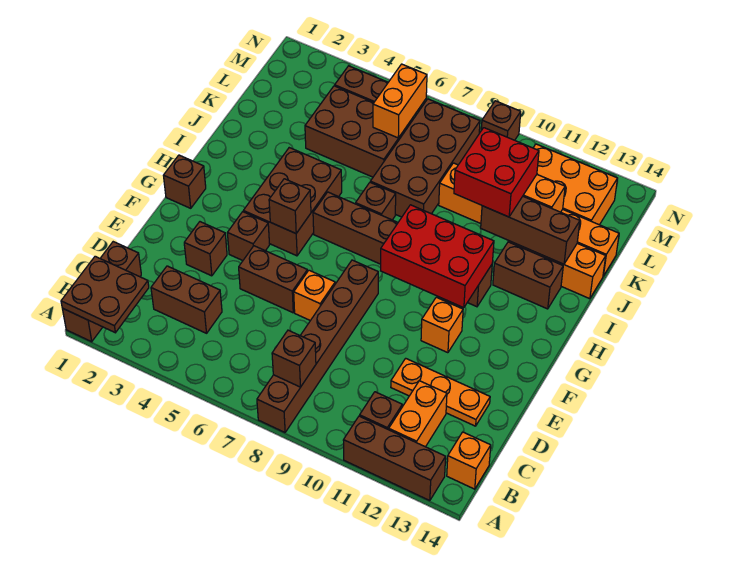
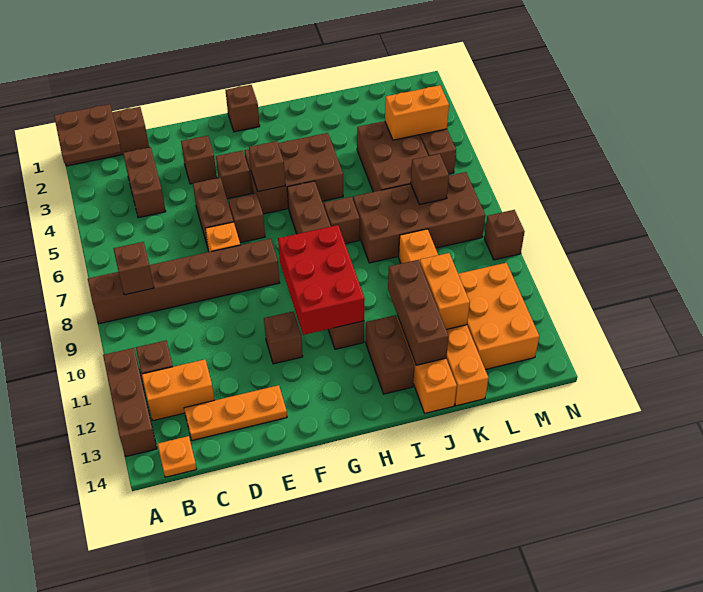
orange brick B14 level 1 -> orange plate B14 level 1
orange plate D11:D13 level 1 -> orange plate C13:E13 level 1
none -> brown brick F6 level 1
orange brick F11 level 1 -> brown brick F11 level 1
red brick J10:K11 level 3 -> none
orange brick L6:M6 level 2 -> orange brick L4:M4 level 2
none -> brown brick L7 level 2

